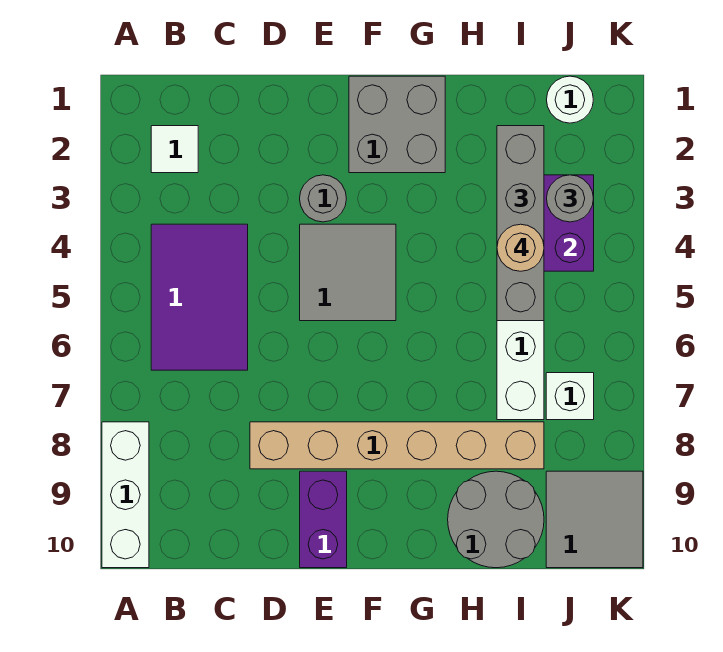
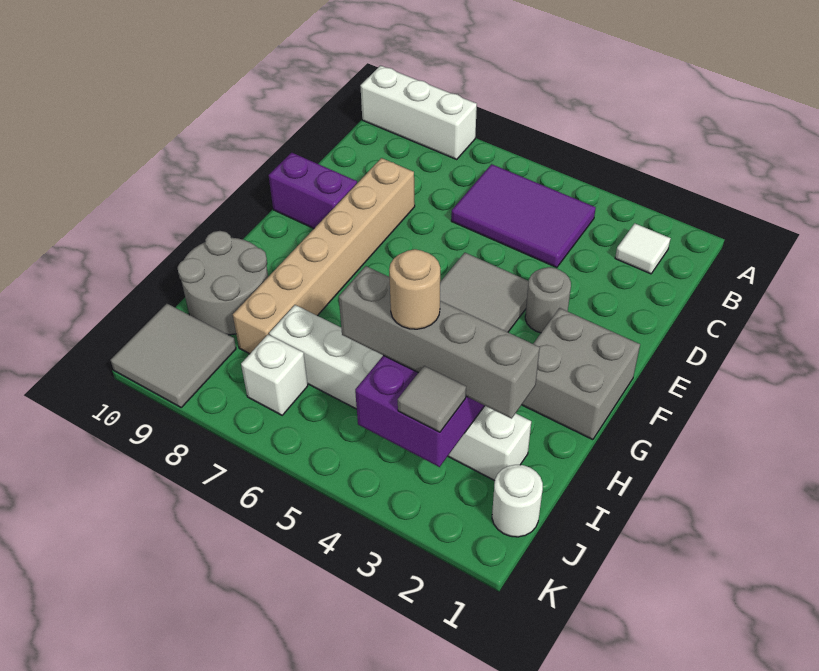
grey round brick J3 level 3 -> grey tile J3 level 3

